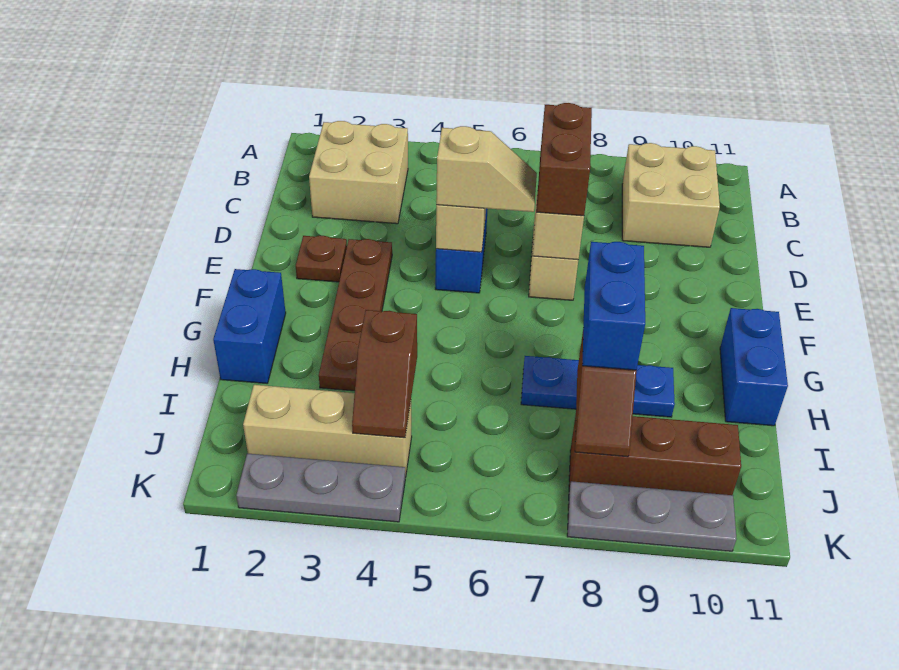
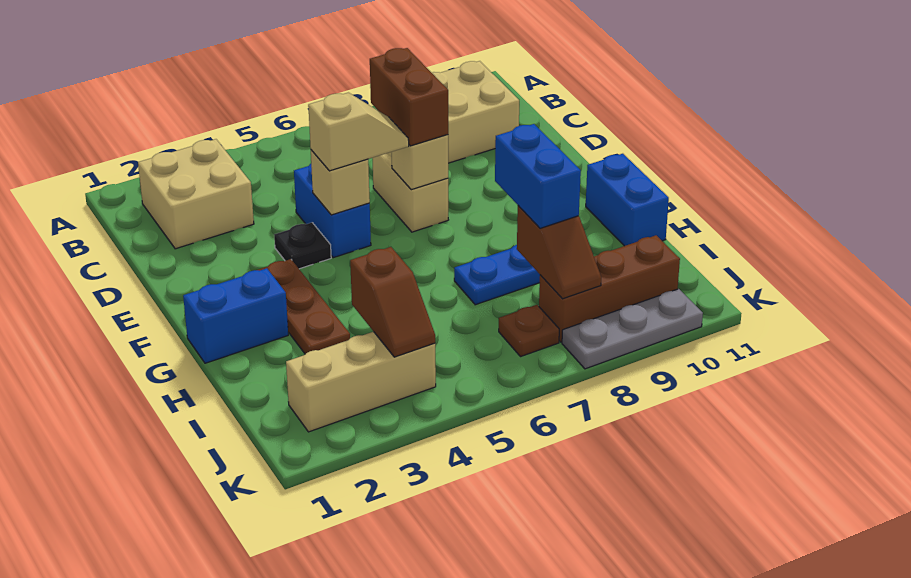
brown plate E2 level 1 -> brown plate J7 level 1
brown plate E3:H3 level 1 -> brown plate F3:H3 level 1
none -> black plate E4 level 1
blue brick G1:H1 level 1 -> blue brick G1:G2 level 1
grey plate K2:K4 level 1 -> none

